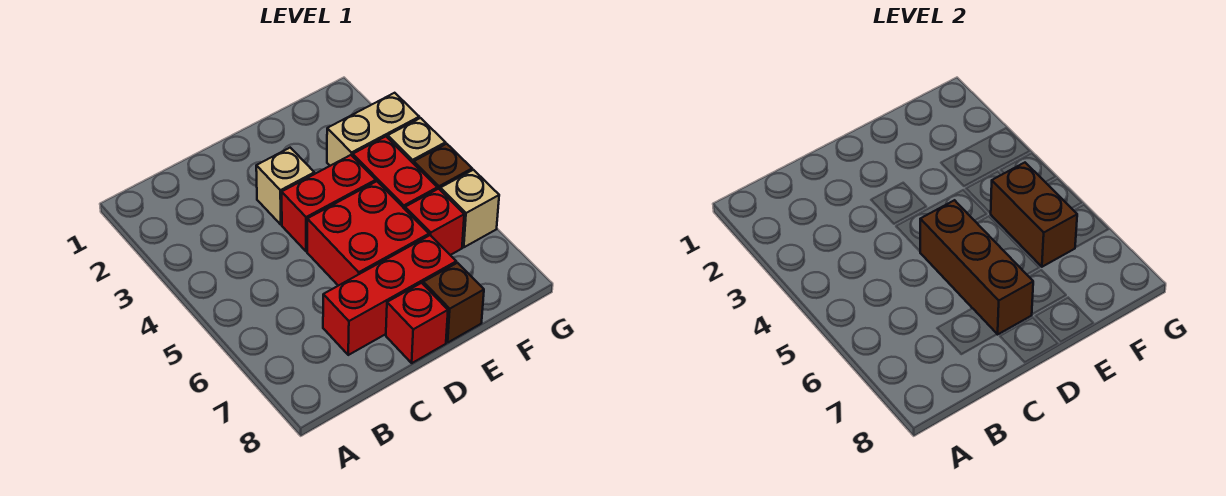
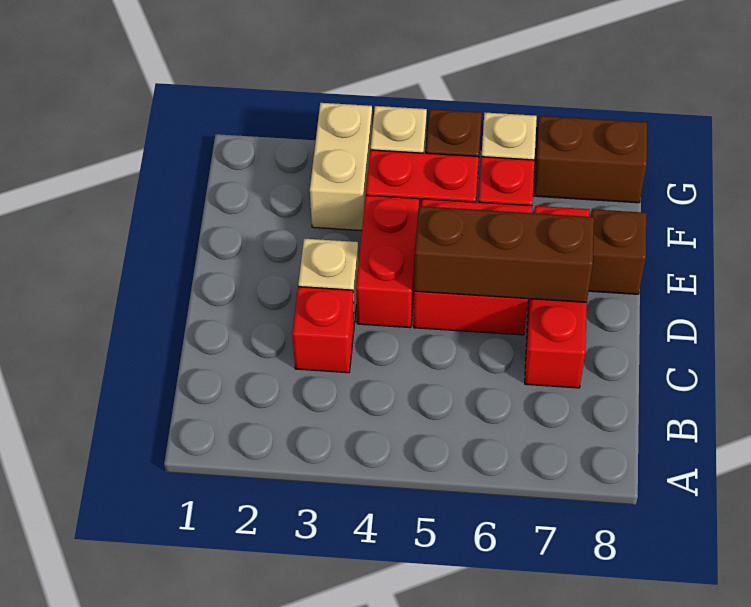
red brick D8 level 1 -> red brick C3 level 1
brown brick F5:F6 level 2 -> brown brick G7:G8 level 1

